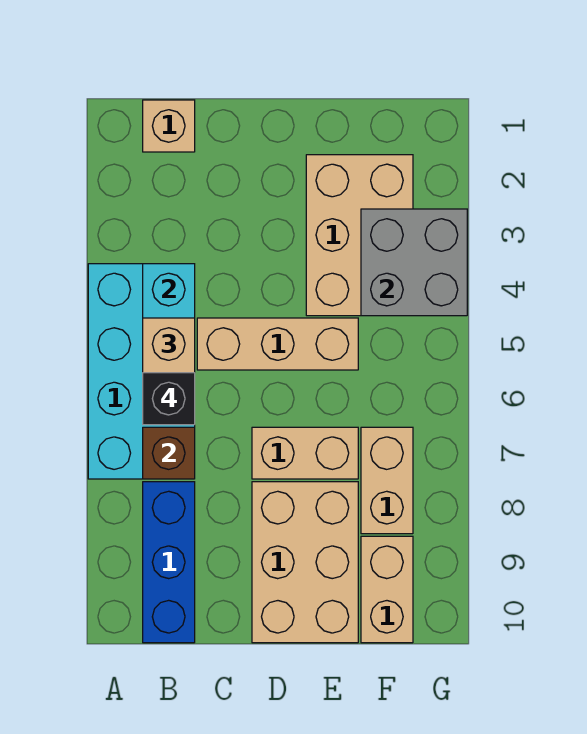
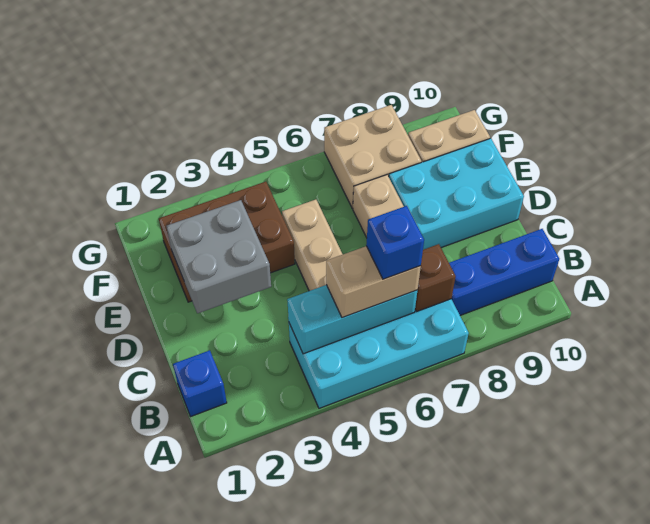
tan brick B1 level 1 -> blue brick B1 level 1
black brick B6 level 4 -> blue brick B6 level 4
tan brick D8:E10 level 1 -> cyan brick D8:E10 level 1
tan brick E2:F4 level 1 -> brown brick E2:F4 level 1
grey brick F3:G4 level 2 -> grey brick D2:E3 level 2
tan brick F7:F8 level 1 -> tan brick F7:G8 level 1

